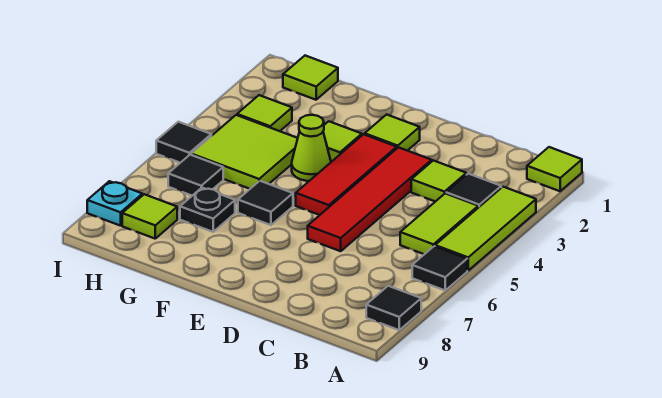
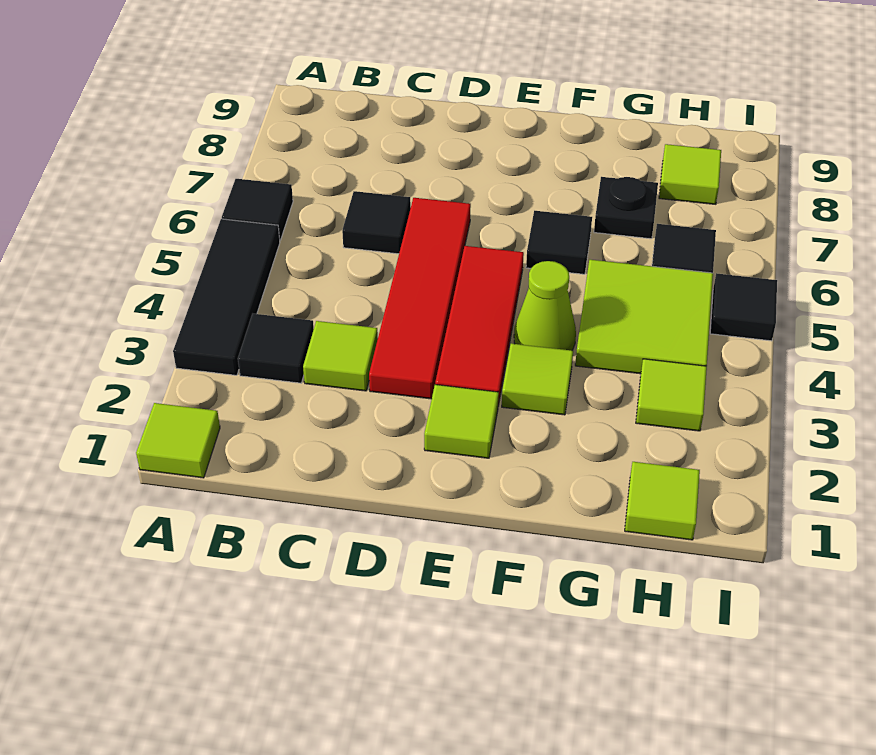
lime tile A3:A5 level 1 -> black tile A3:A5 level 1
black tile A8 level 1 -> black tile C6 level 1
lime tile B4:B5 level 1 -> none
cyan plate I8 level 1 -> none

